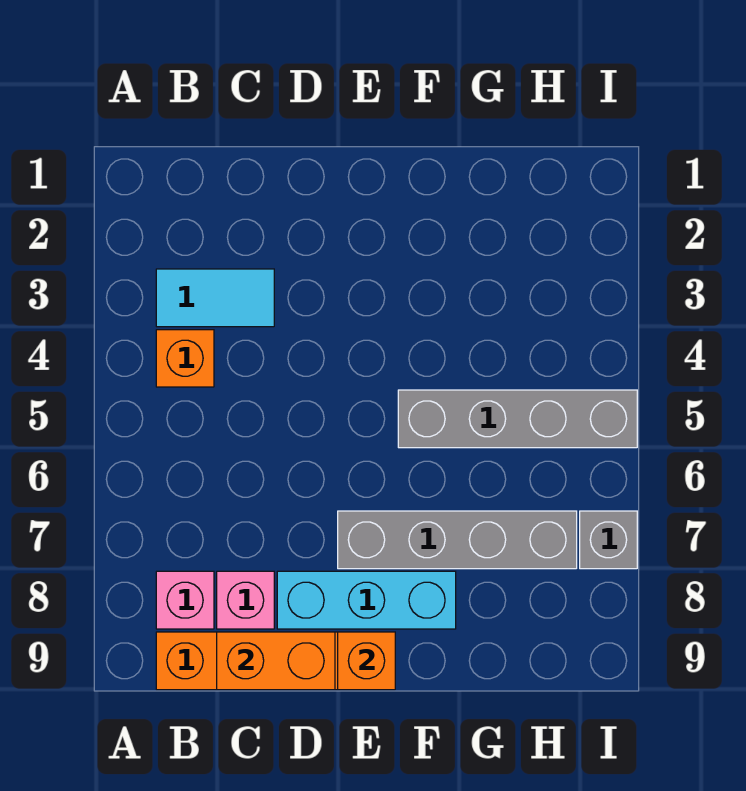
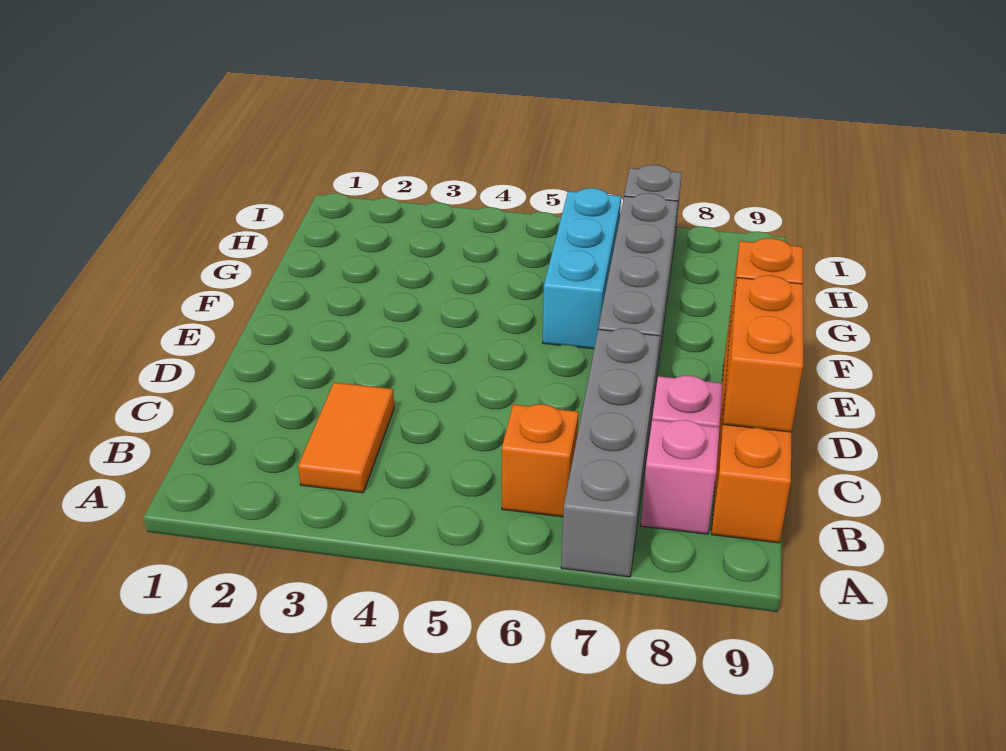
cyan tile B3:C3 level 1 -> orange tile B3:C3 level 1
orange brick B4 level 1 -> orange brick B6 level 1
cyan brick D8:F8 level 1 -> cyan brick F6:H6 level 1
grey brick F5:I5 level 1 -> grey brick A7:D7 level 1

